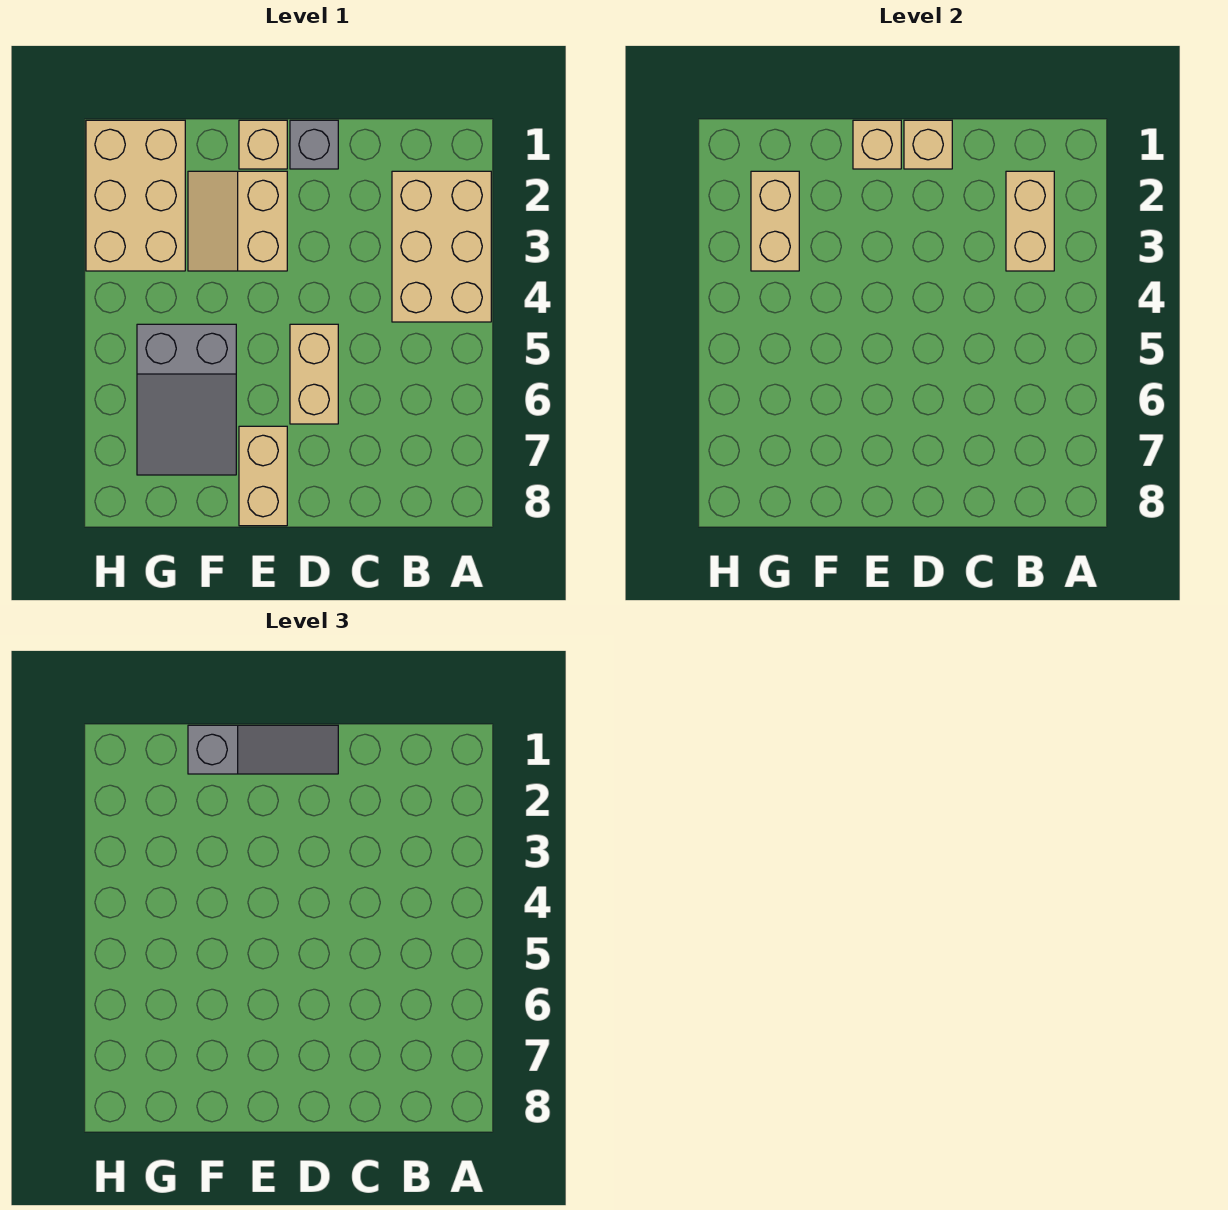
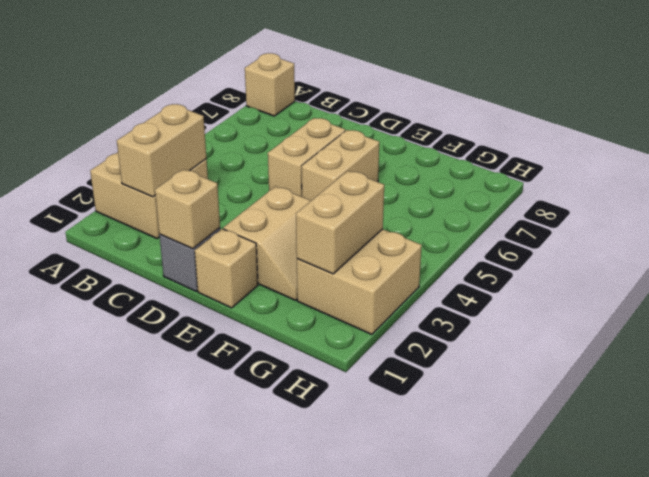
tan brick A2:B4 level 1 -> tan brick A2:B3 level 1
grey slope D1:F1 level 3 top F -> none
tan brick E1 level 2 -> tan brick A8 level 1
tan brick E7:E8 level 1 -> tan brick E5:E6 level 1
grey slope F5:G7 level 1 top 5 -> none
tan brick G1:H3 level 1 -> tan brick G2:H3 level 1

